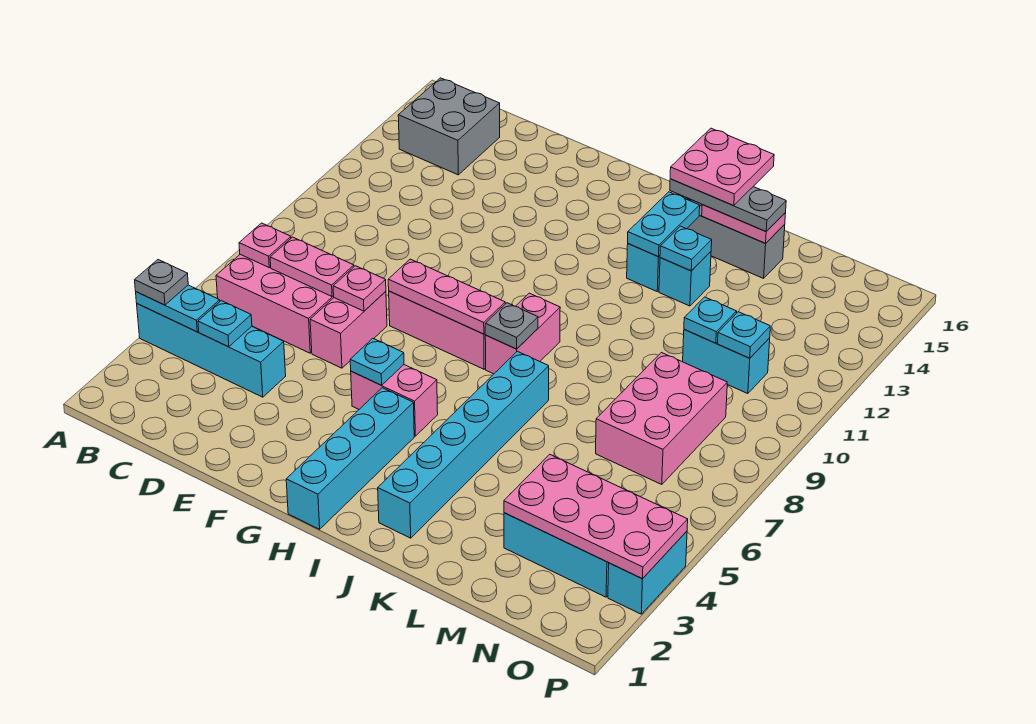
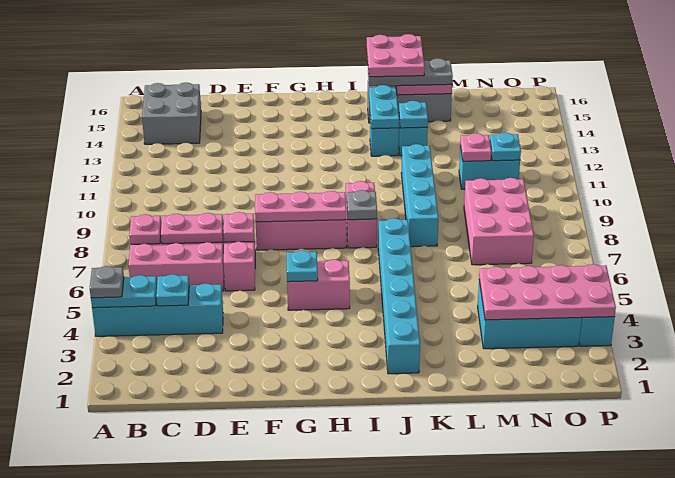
cyan brick H1:H4 level 1 -> cyan brick K8:K11 level 1
cyan plate M11 level 2 -> pink plate M11 level 2

